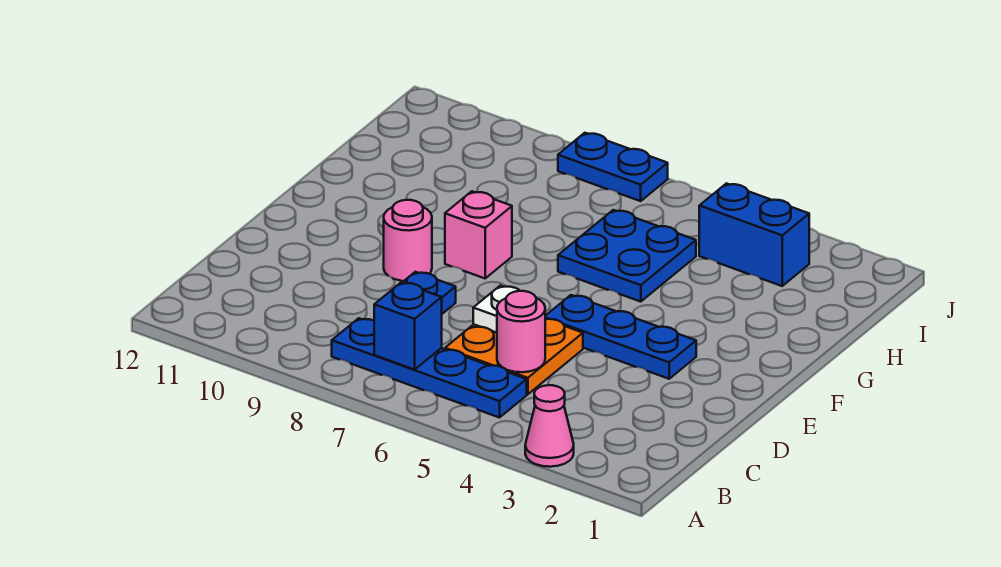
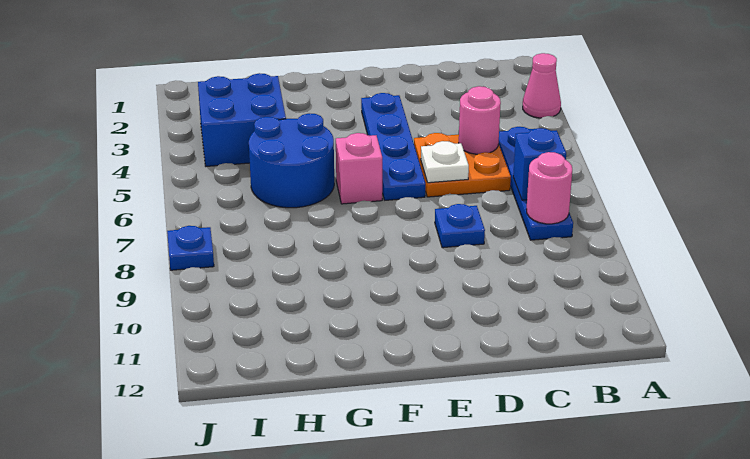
blue plate E3:E5 level 1 -> blue plate E3:E6 level 1
pink round brick E9 level 1 -> pink round brick B8 level 2
pink brick F8 level 1 -> pink brick F6 level 1
blue plate G5:H6 level 1 -> blue round brick G5:H6 level 1
blue brick I3:I4 level 1 -> blue brick H3:I4 level 1
blue plate J7:J8 level 1 -> blue plate J8 level 1

